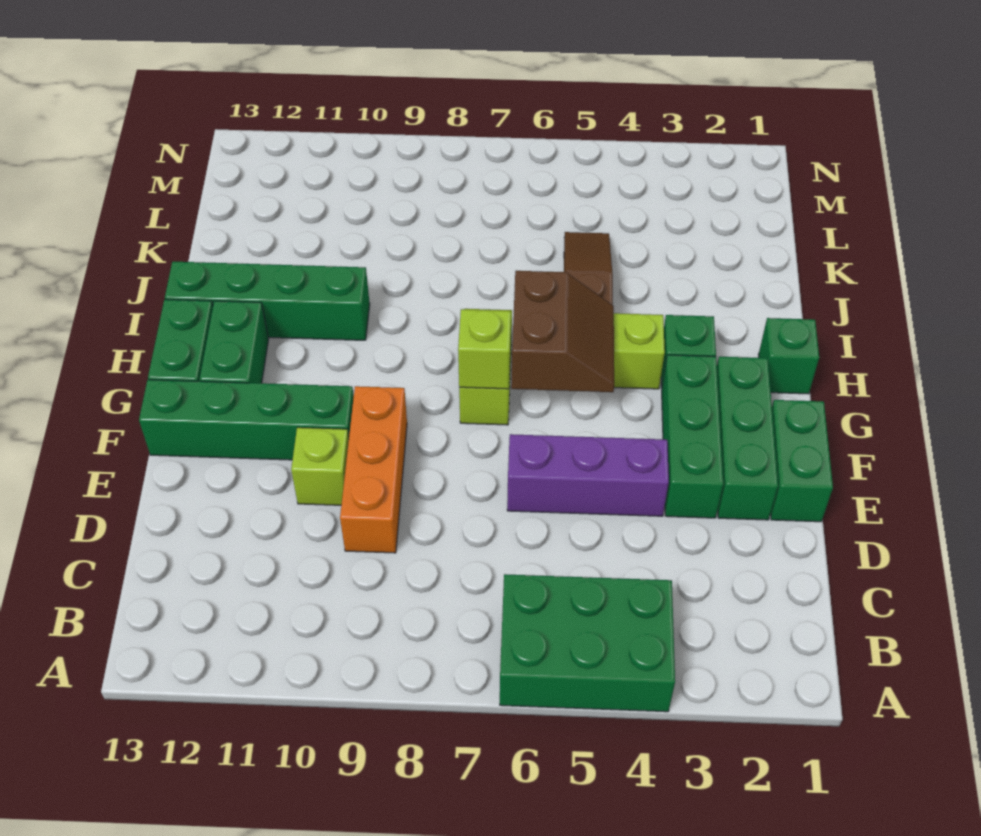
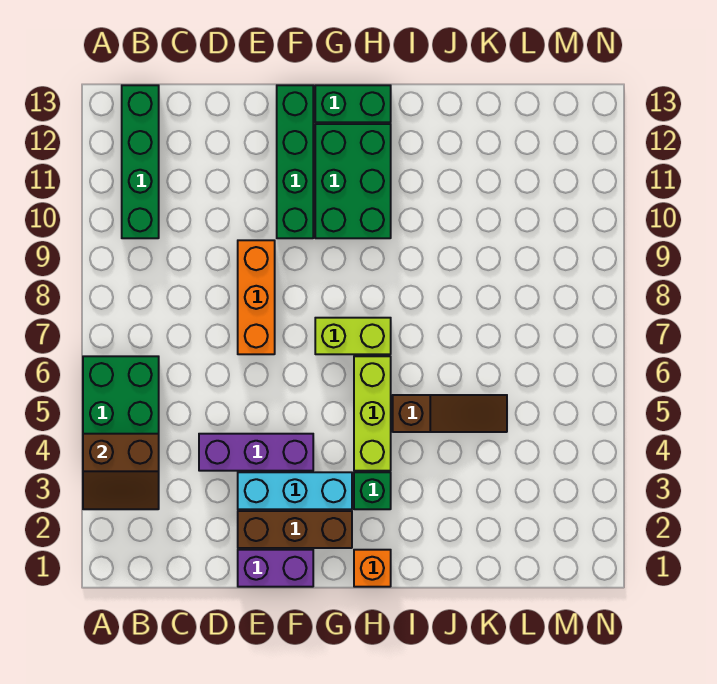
orange brick D9:F9 level 1 -> orange brick E7:E9 level 1
green brick E1:F1 level 1 -> purple brick E1:F1 level 1
green brick E2:G2 level 1 -> brown brick E2:G2 level 1
green brick E3:G3 level 1 -> cyan brick E3:G3 level 1
purple brick E4:E6 level 1 -> purple brick D4:F4 level 1
lime brick E10 level 1 -> none
brown slope G5:H6 level 2 top 6 -> brown slope A3:B4 level 2 top 4
lime brick G7 level 2 -> none
green brick G12:H12 level 1 -> green brick G10:H12 level 1
green brick H1 level 1 -> orange brick H1 level 1
green brick I10:I13 level 1 -> green brick B10:B13 level 1

